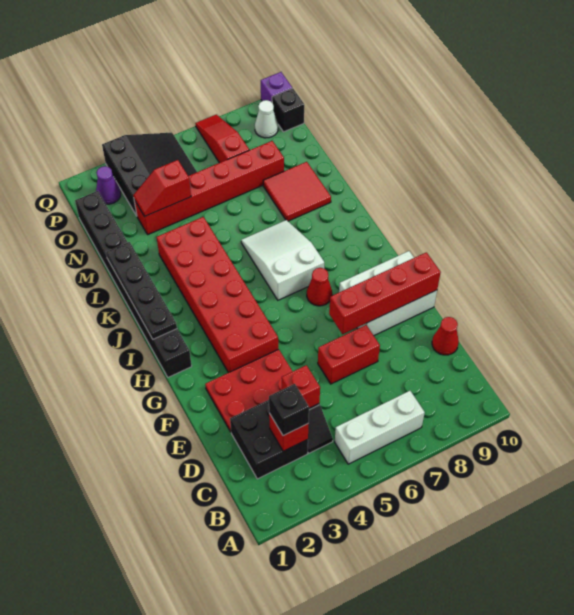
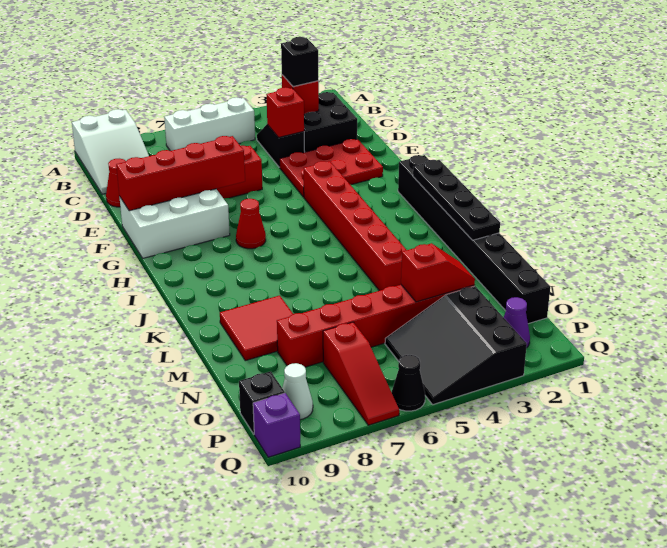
red brick G3:L4 level 1 -> red brick G4:L4 level 1
white slope I6:K7 level 1 top I -> white slope A9:C10 level 1 top A
none -> black cone Q6 level 1

